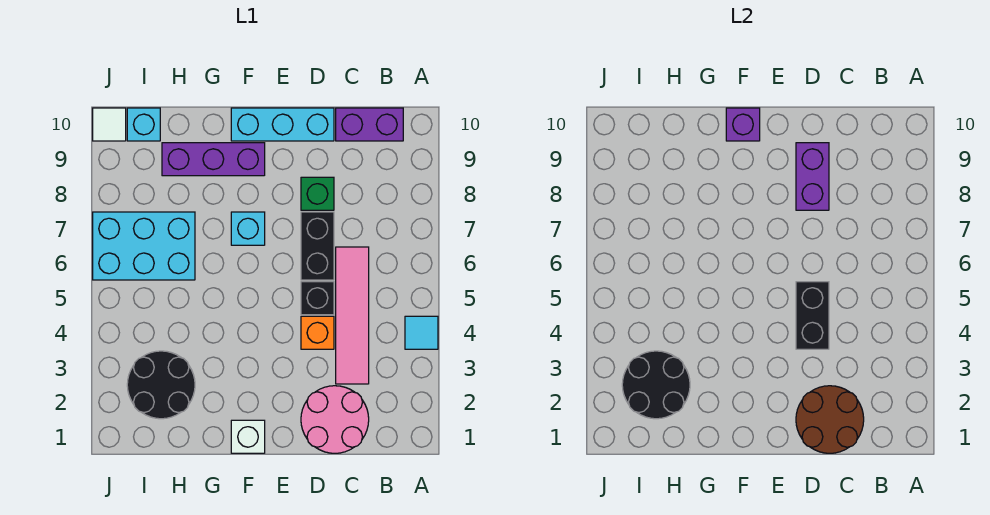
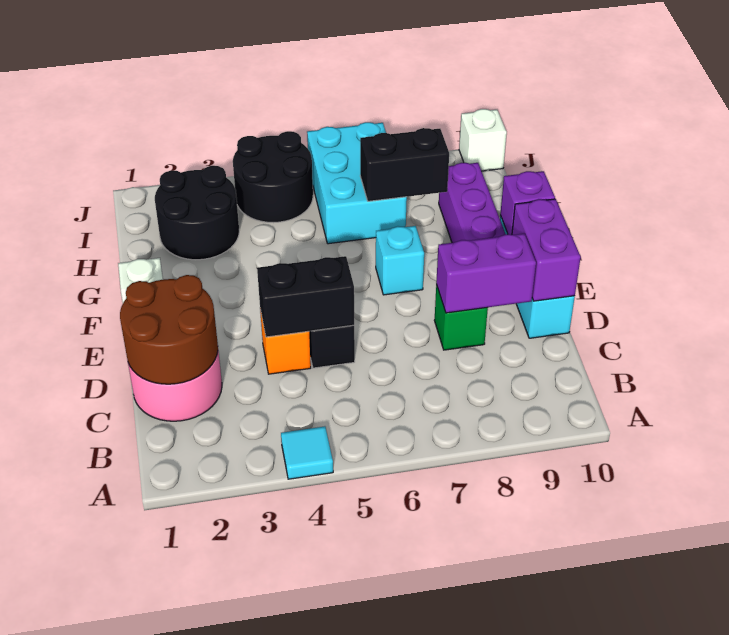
purple brick B10:C10 level 1 -> purple brick D10:E10 level 2
pink tile C3:C6 level 1 -> none
black brick D6:D7 level 1 -> black brick H7:H8 level 2
black round brick H2:I3 level 2 -> black round brick I4:J5 level 1
cyan brick I10 level 1 -> none
white tile J10 level 1 -> white brick J10 level 1

